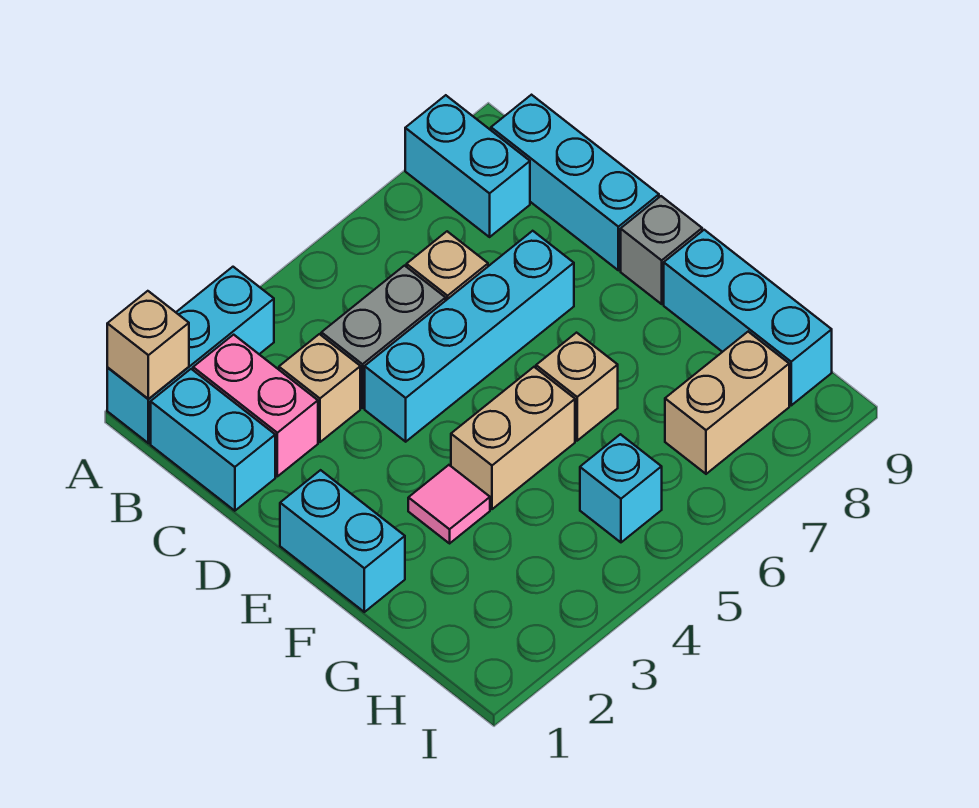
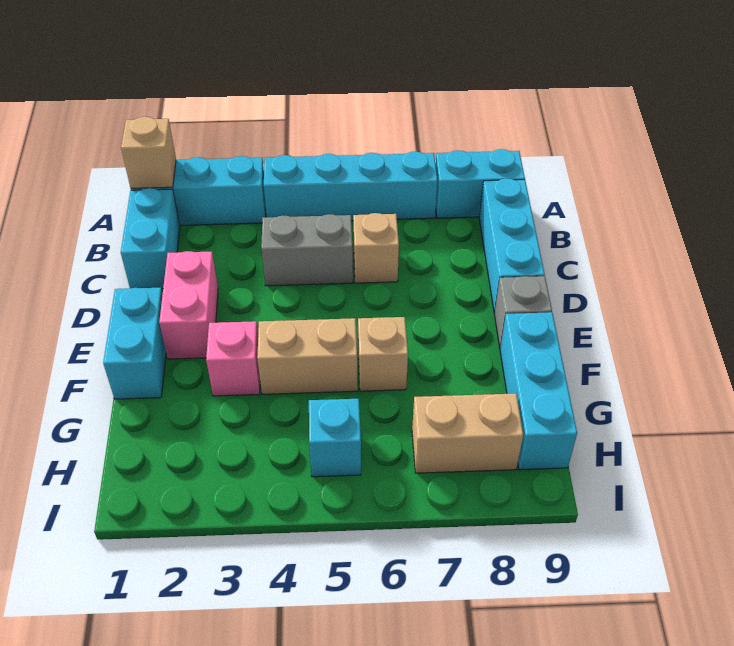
cyan brick A8:B8 level 1 -> cyan brick A8:A9 level 1
pink brick B2:C2 level 1 -> pink brick D2:E2 level 1
tan brick C3 level 1 -> none
cyan brick D4:D7 level 1 -> cyan brick A4:A7 level 1
pink tile F3 level 1 -> pink brick F3 level 1

